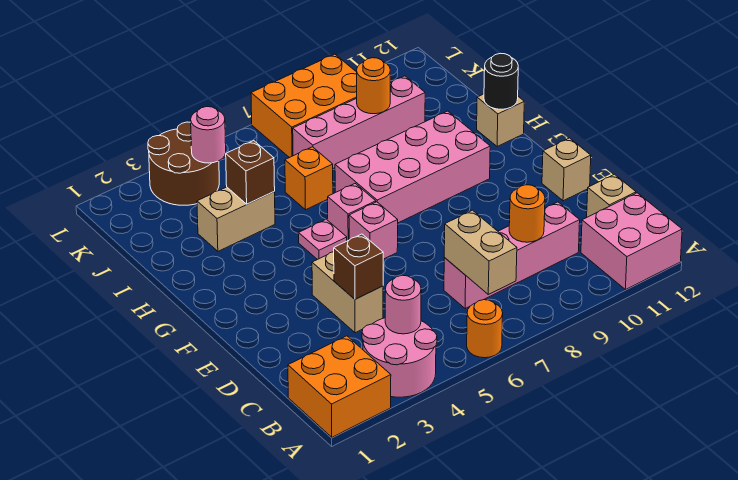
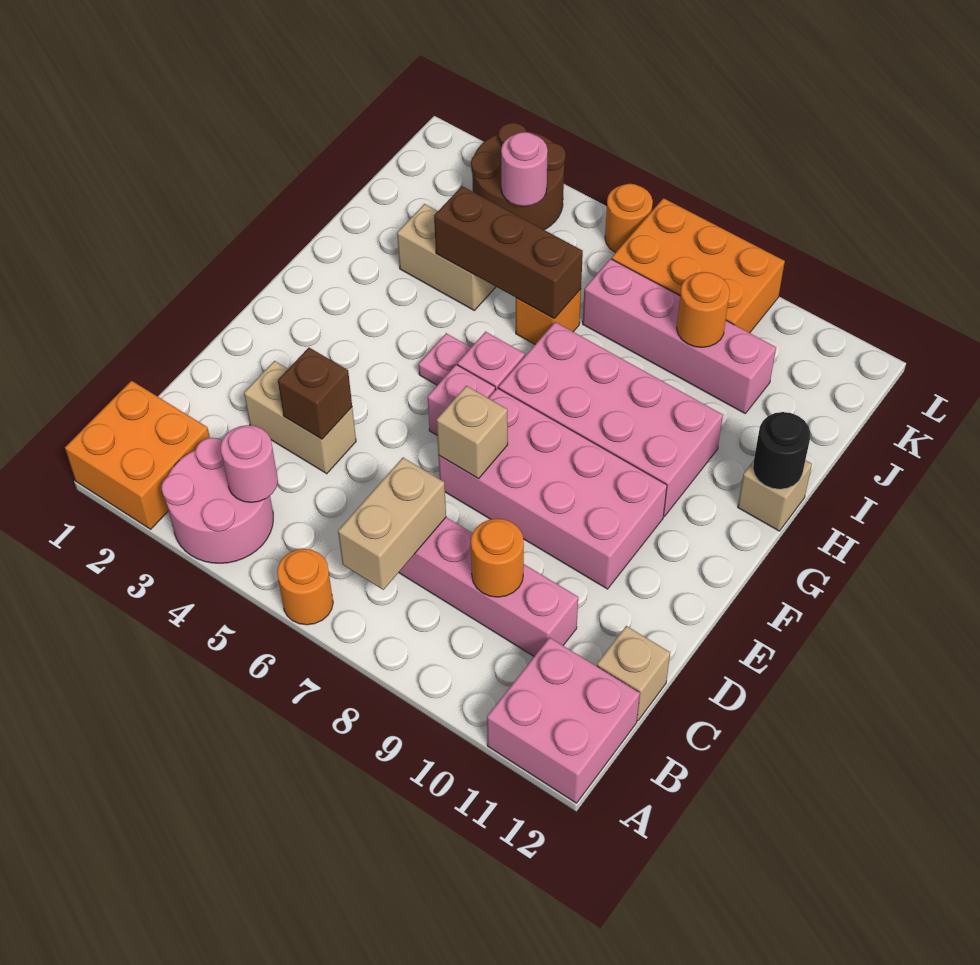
tan brick D4:E4 level 1 -> tan brick D3:D4 level 1
none -> pink brick E7:F10 level 1
tan brick E12 level 1 -> tan brick E7 level 2
brown brick I4 level 2 -> brown brick I4:I6 level 2
none -> orange round brick L6 level 1

